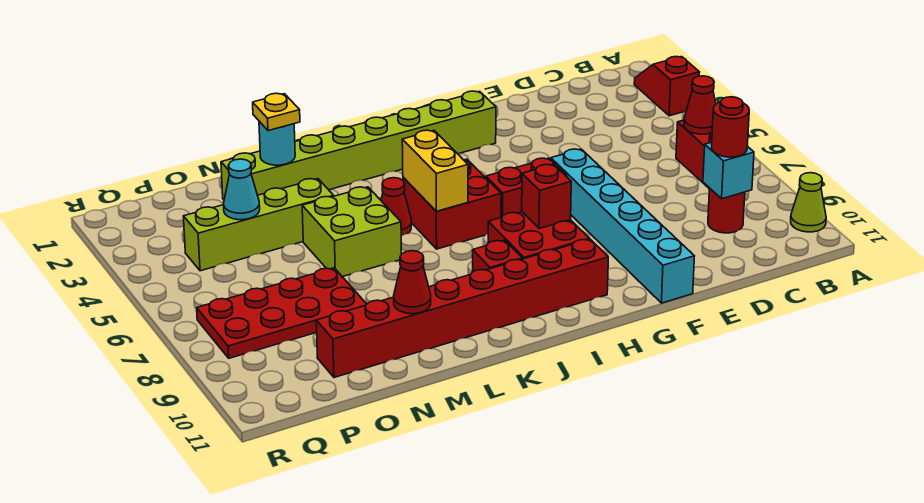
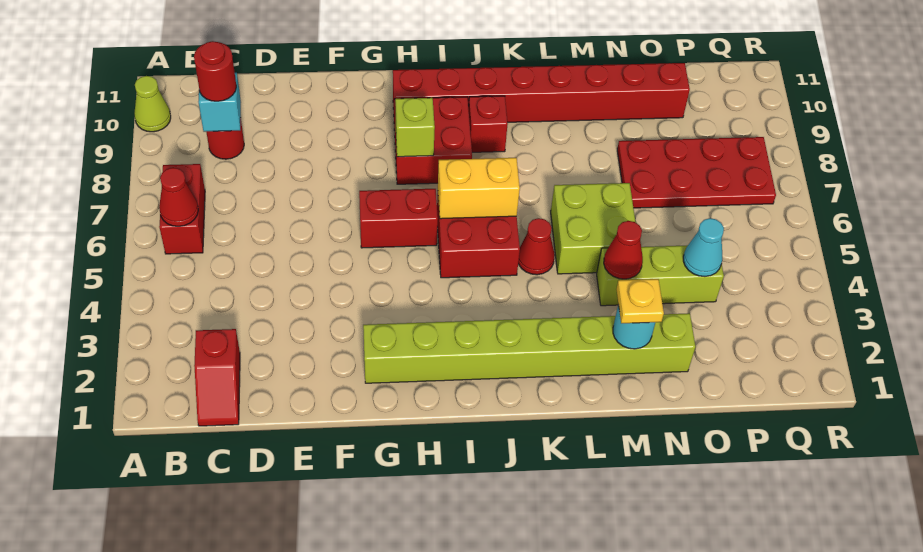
red slope A2:A3 level 1 top 3 -> red slope C1:C2 level 1 top 2
cyan brick F6:F11 level 1 -> none
red brick H8 level 2 -> lime brick H8 level 2
yellow brick J5:J6 level 2 -> yellow brick I6:J6 level 2
lime brick M4:P4 level 1 -> lime brick M4:O4 level 1
red cone M10 level 2 -> red cone M4 level 2

